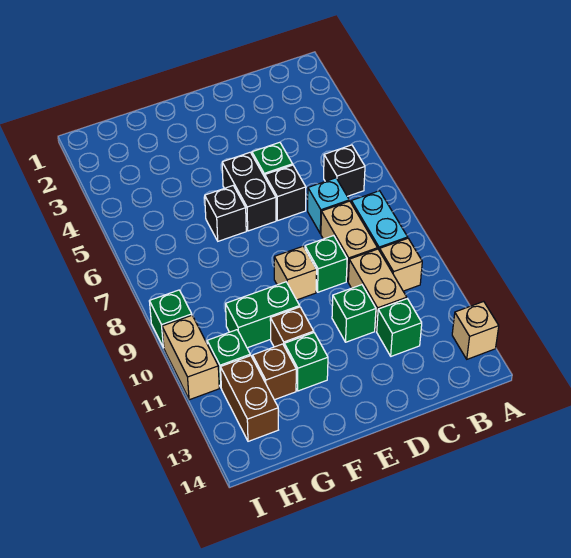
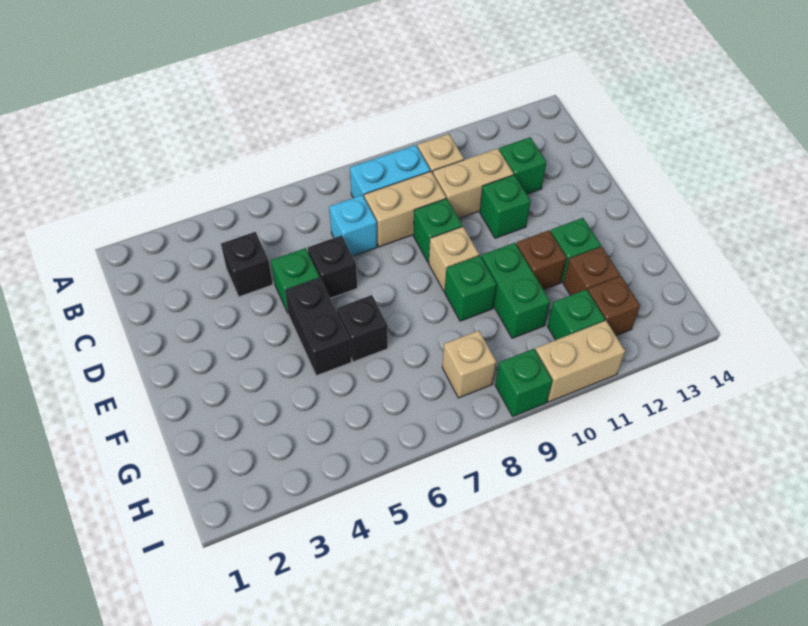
tan brick A13 level 1 -> tan brick H8 level 1
black brick B6 level 1 -> black brick C4 level 1
black brick E5:E6 level 1 -> black brick E5:F5 level 1
none -> green brick F9 level 1
brown brick H12:H13 level 1 -> brown brick H12 level 1

